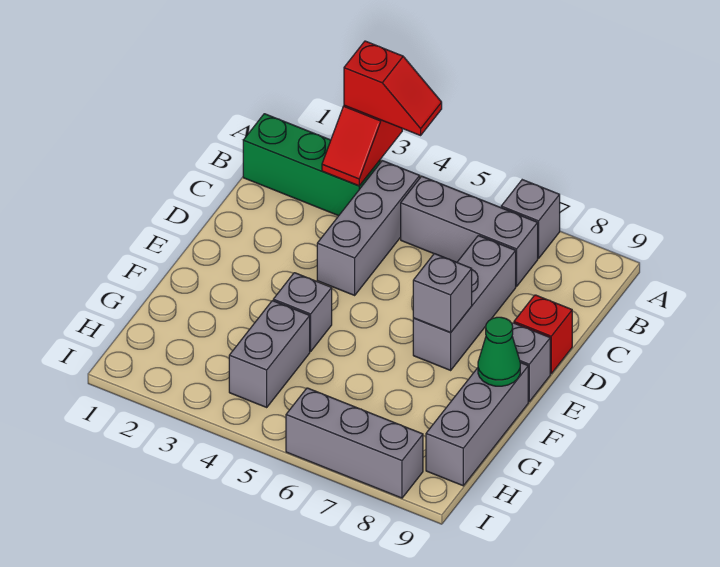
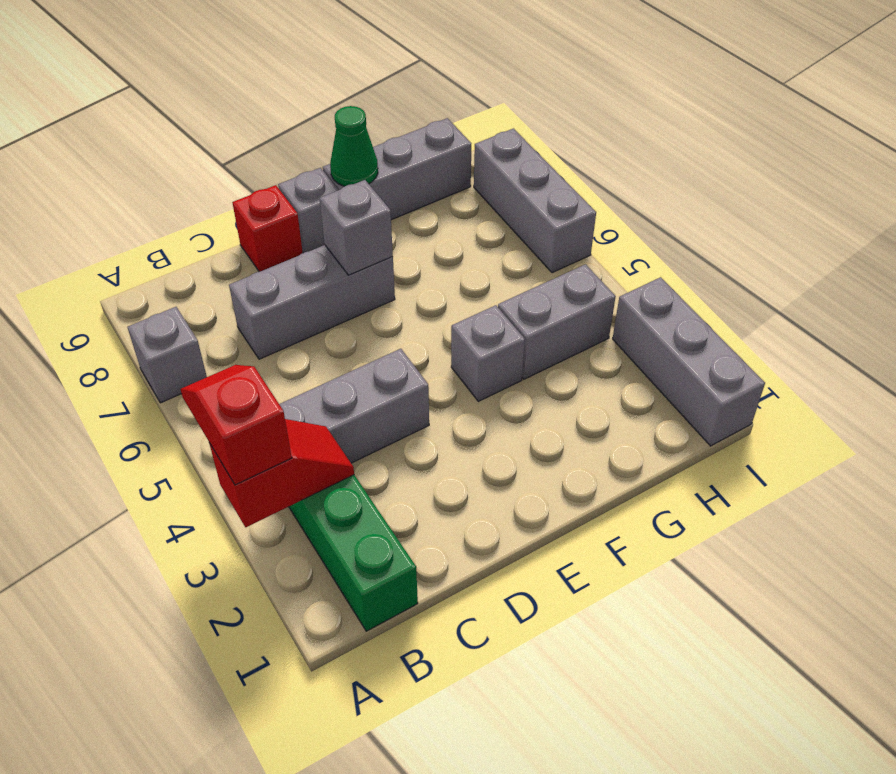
grey brick B5:B7 level 1 -> grey brick I1:I3 level 1

